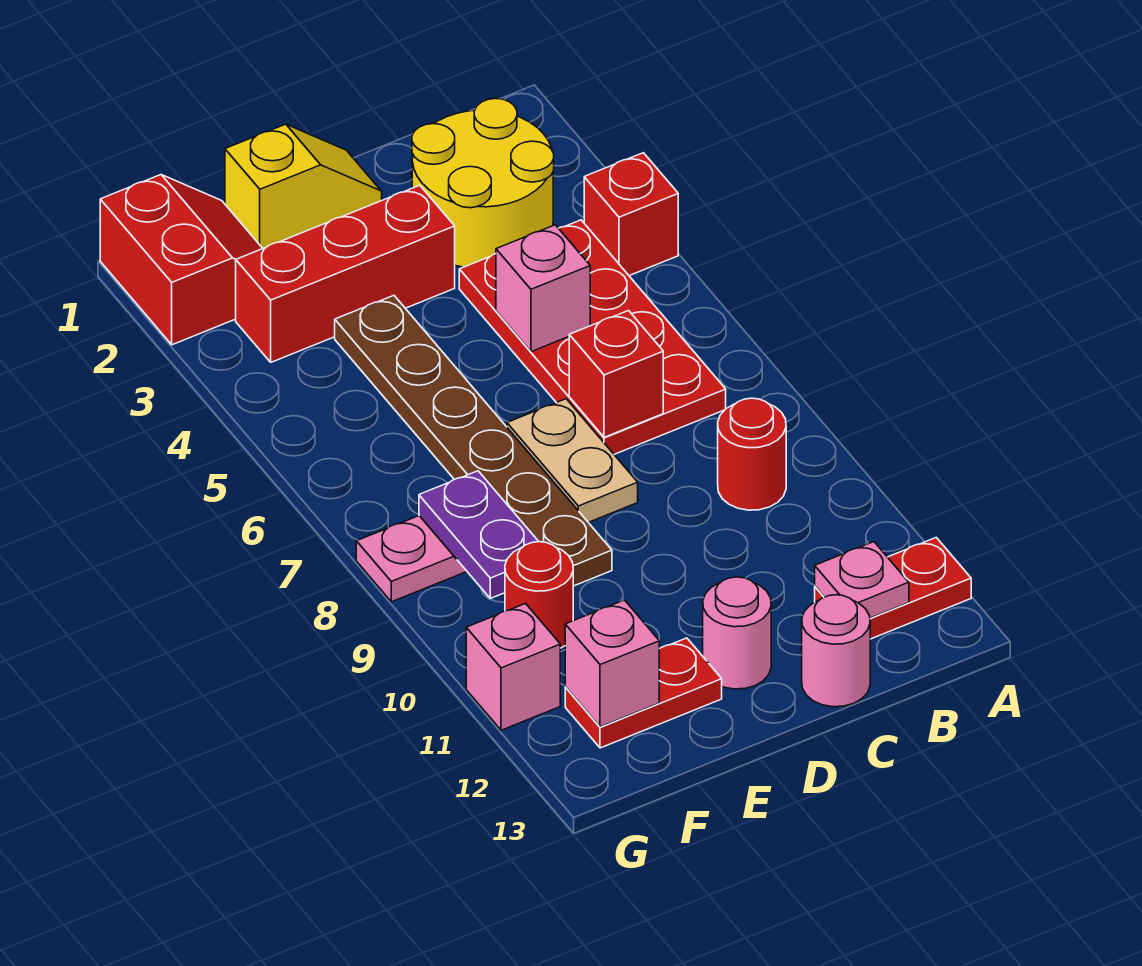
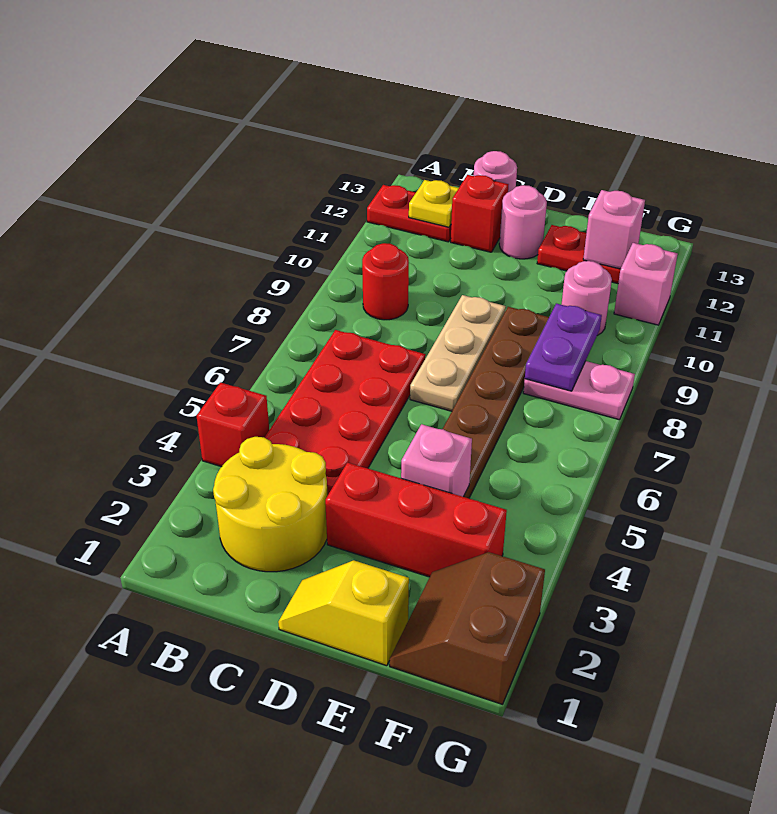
pink plate B12 level 2 -> yellow plate B12 level 2
pink brick C5 level 2 -> pink brick E4 level 2
red brick C7 level 2 -> red brick C12 level 1
tan plate D7:D8 level 1 -> tan plate D7:D9 level 1
red slope F1:G2 level 1 top G -> brown slope F1:G2 level 1 top G
red round brick F10 level 1 -> pink round brick F10 level 1

